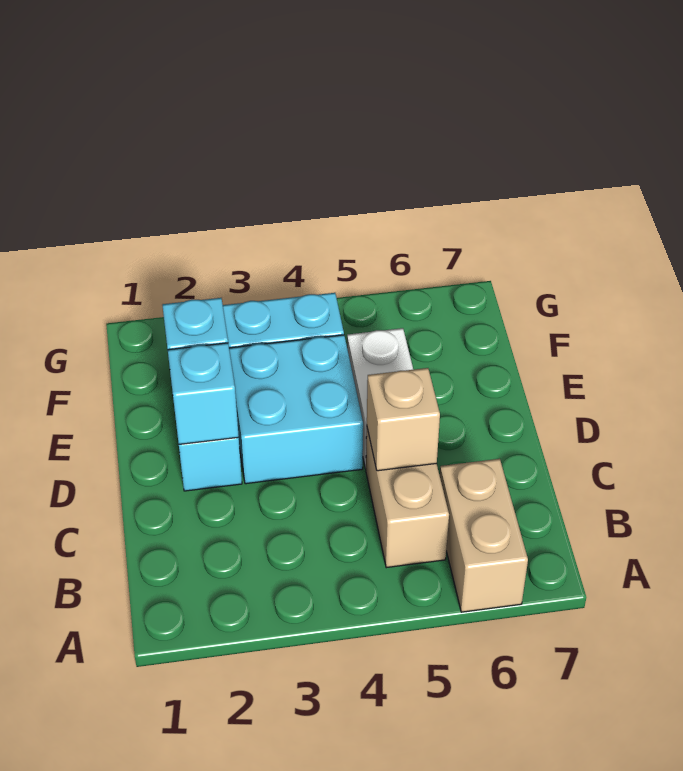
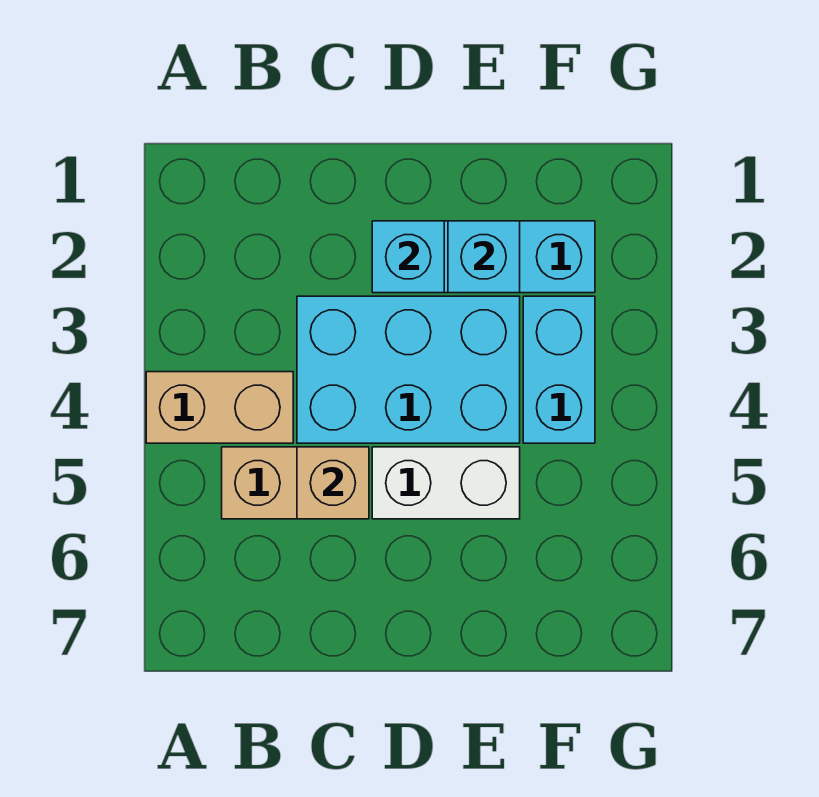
tan brick A6:B6 level 1 -> tan brick A4:B4 level 1
cyan brick D3:E4 level 1 -> cyan brick C3:E4 level 1

